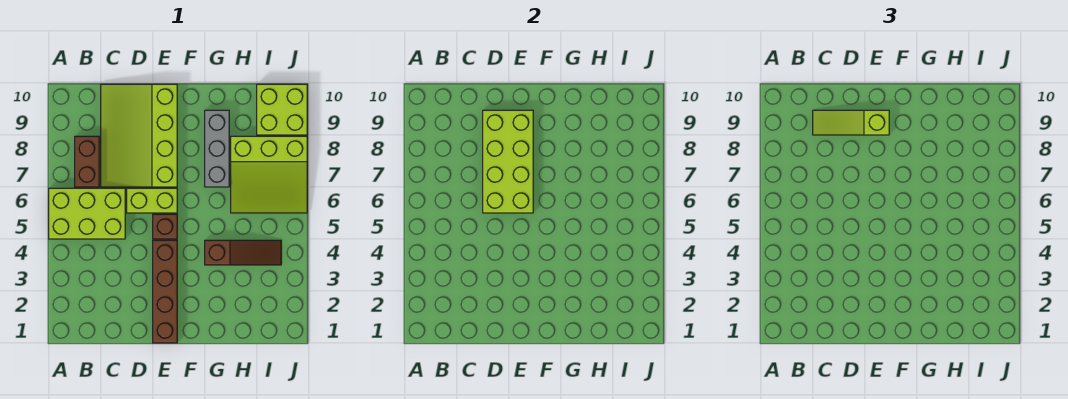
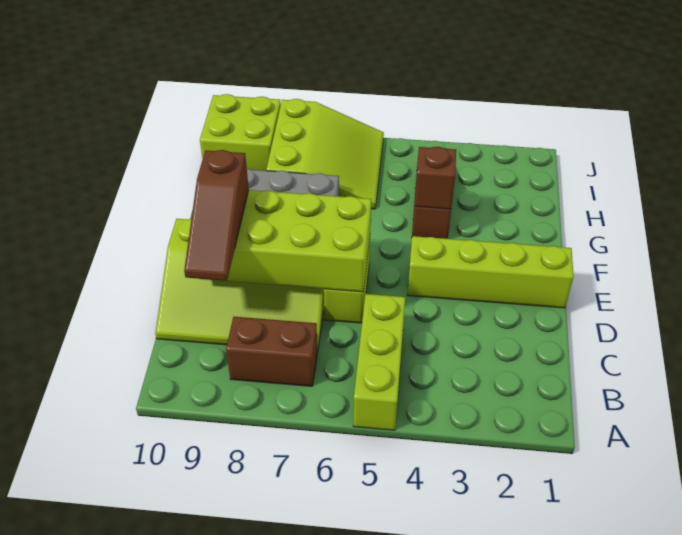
lime brick A5:C6 level 1 -> lime brick A5:C5 level 1
lime slope C9:E9 level 3 top E -> brown slope C9:E9 level 3 top E
brown brick E1:E4 level 1 -> lime brick E1:E4 level 1
brown brick E5 level 1 -> brown brick G4 level 2

